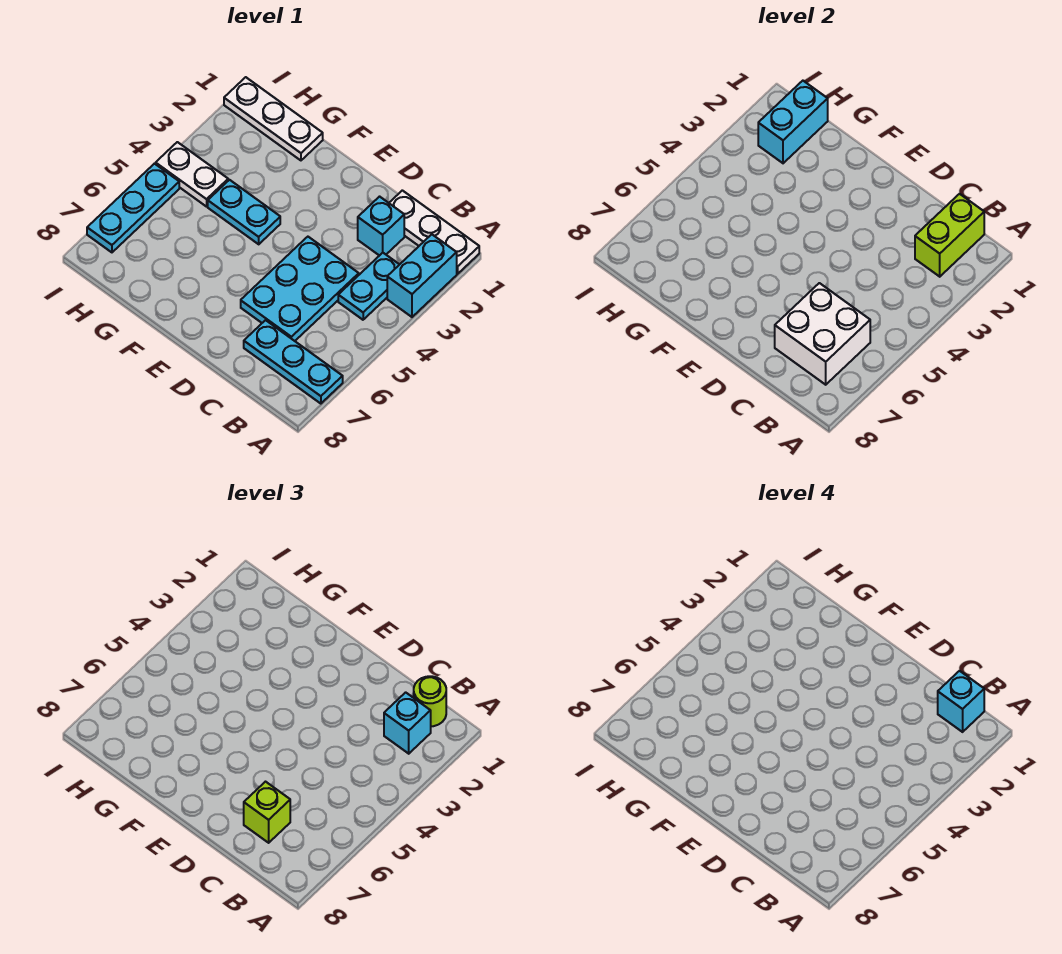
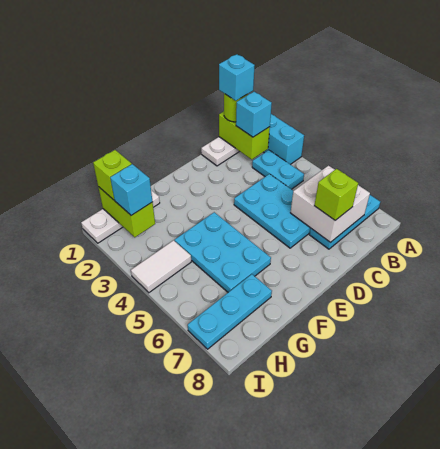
cyan brick C2 level 1 -> cyan brick H2 level 3
cyan plate F4:G4 level 1 -> cyan plate F4:G6 level 1
cyan brick H1:H2 level 2 -> lime brick H1:H2 level 2
none -> lime brick H1 level 3
white plate H4:I4 level 1 -> white tile H4:I4 level 1
cyan plate I5:I7 level 1 -> cyan plate G7:I7 level 1

